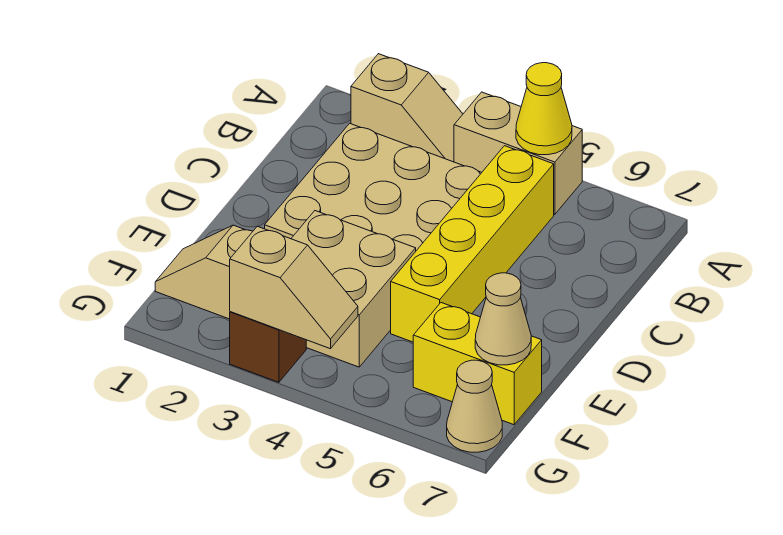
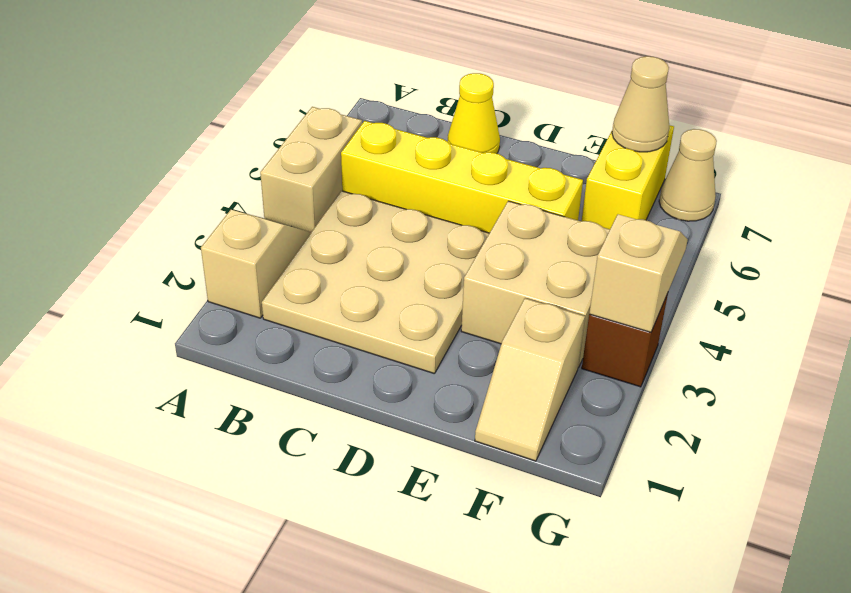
yellow cone A5 level 2 -> yellow cone C7 level 1

